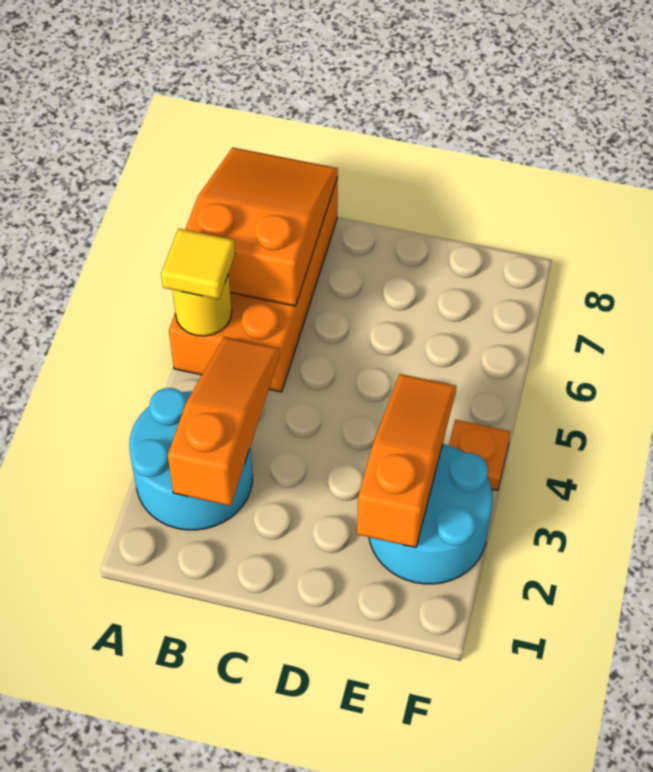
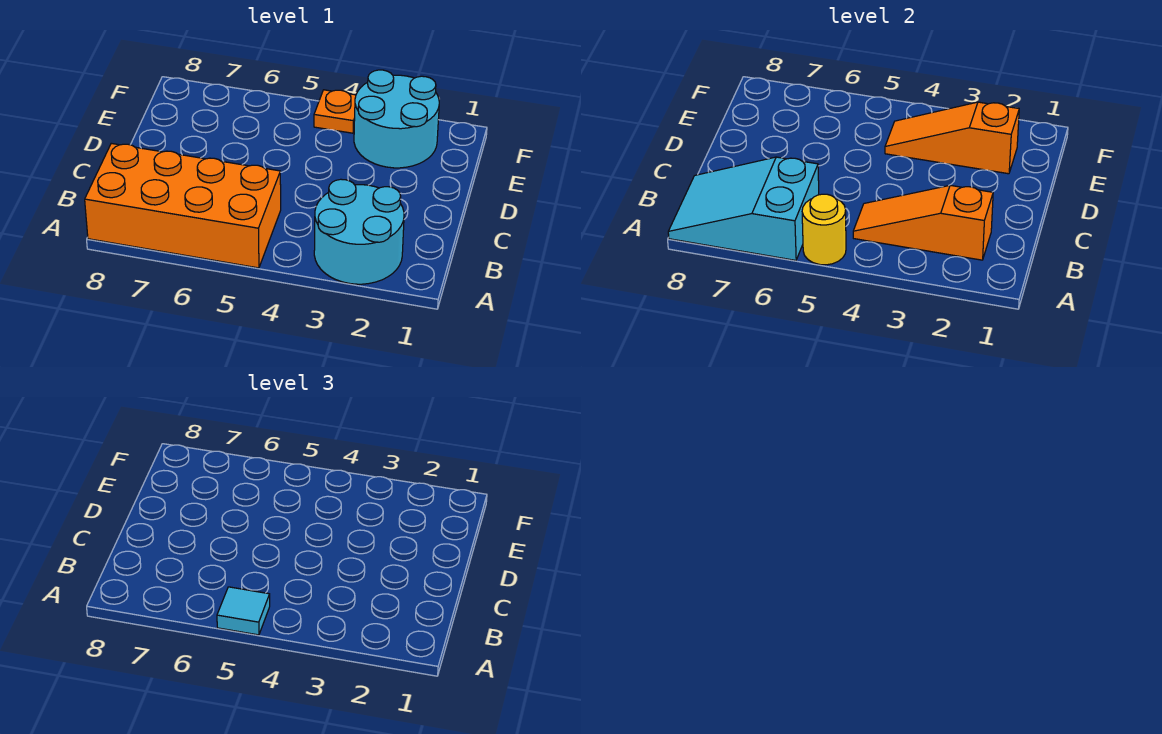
yellow tile A5 level 3 -> cyan tile A5 level 3
orange slope A6:B8 level 2 top 6 -> cyan slope A6:B8 level 2 top 6

